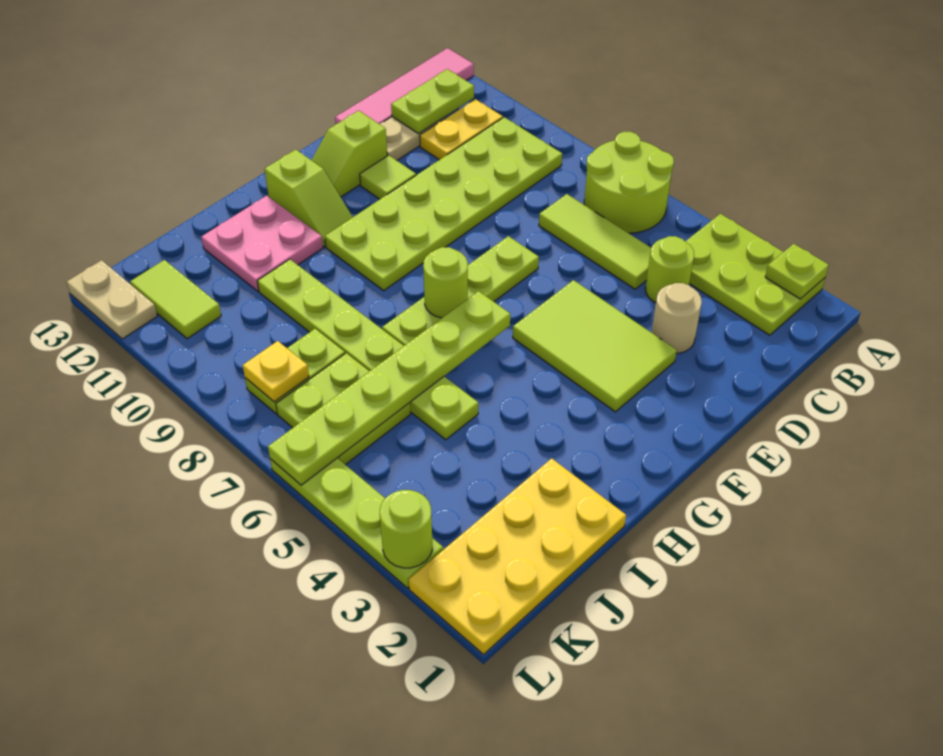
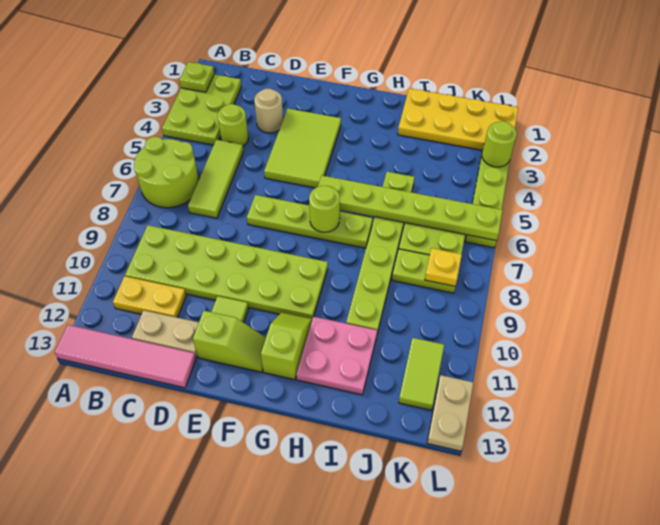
lime plate B12:C12 level 2 -> none

